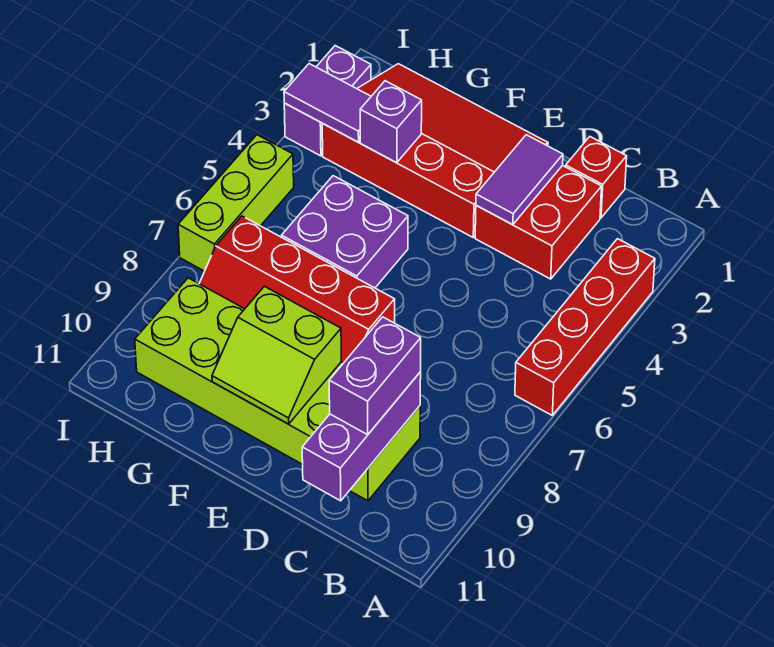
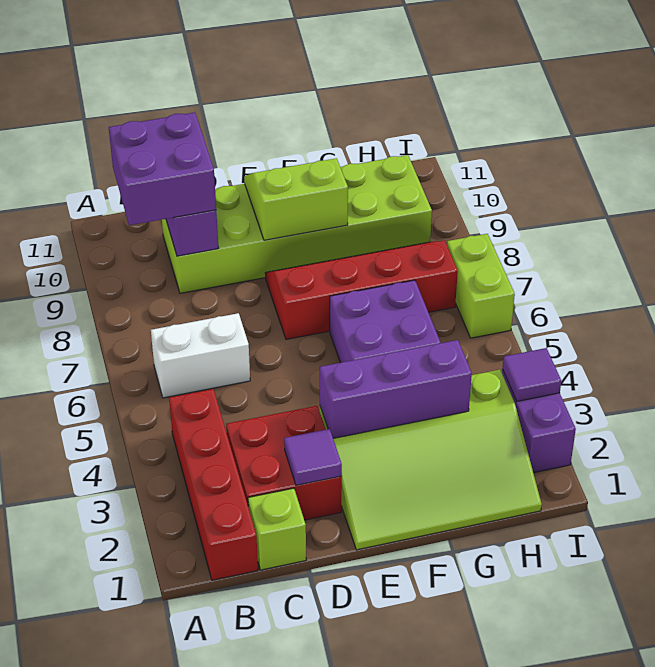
red brick A3:A6 level 1 -> red brick B1:B4 level 1
none -> white brick B6:C6 level 1
red brick C1 level 1 -> lime brick C1 level 1
purple brick C9:C10 level 3 -> purple brick B9:C10 level 3
purple tile D2:D3 level 2 -> purple tile D2 level 2
red slope E1:H3 level 1 top 3 -> lime slope E1:H3 level 1 top 3
purple brick G3 level 2 -> purple brick E3:G3 level 2
purple tile H3:I3 level 2 -> purple tile I3 level 2
lime brick I5:I7 level 1 -> lime brick I6:I7 level 1

